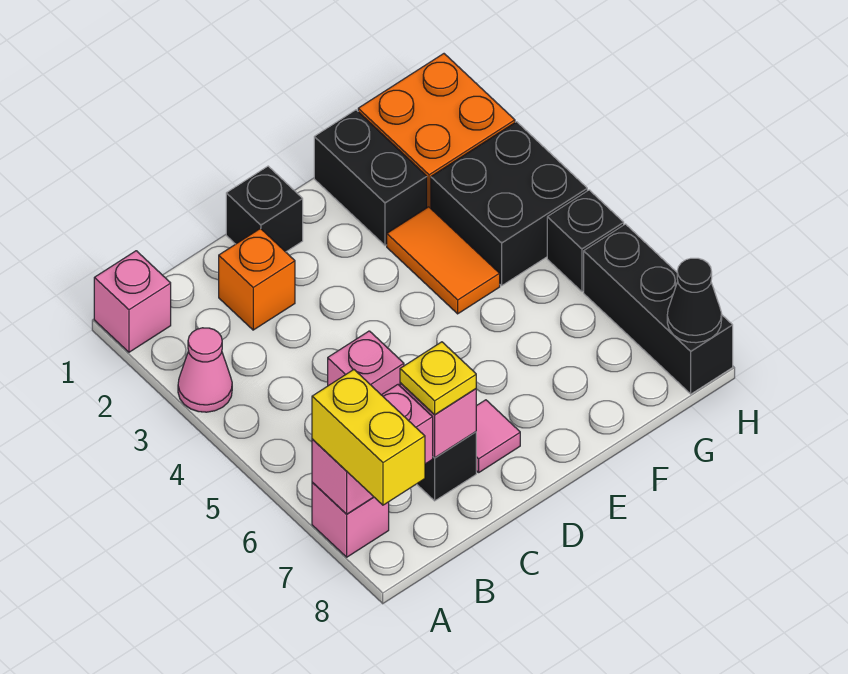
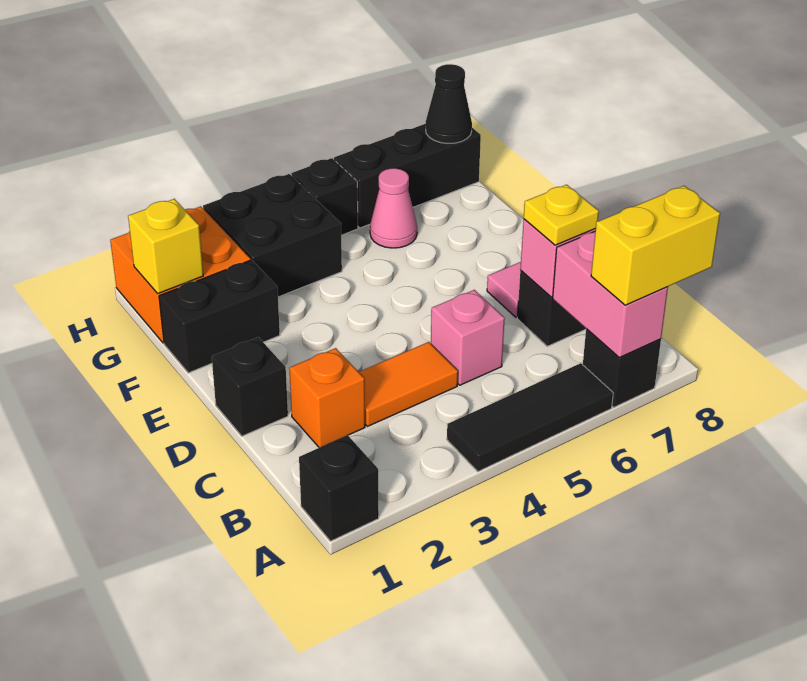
pink brick A1 level 1 -> black brick A1 level 1
pink cone A3 level 1 -> pink cone G6 level 1
none -> black tile A4:A6 level 1
pink brick A7 level 1 -> black brick A7 level 1
orange tile F3:F4 level 1 -> orange tile C3:C4 level 1
none -> yellow brick G1 level 2

